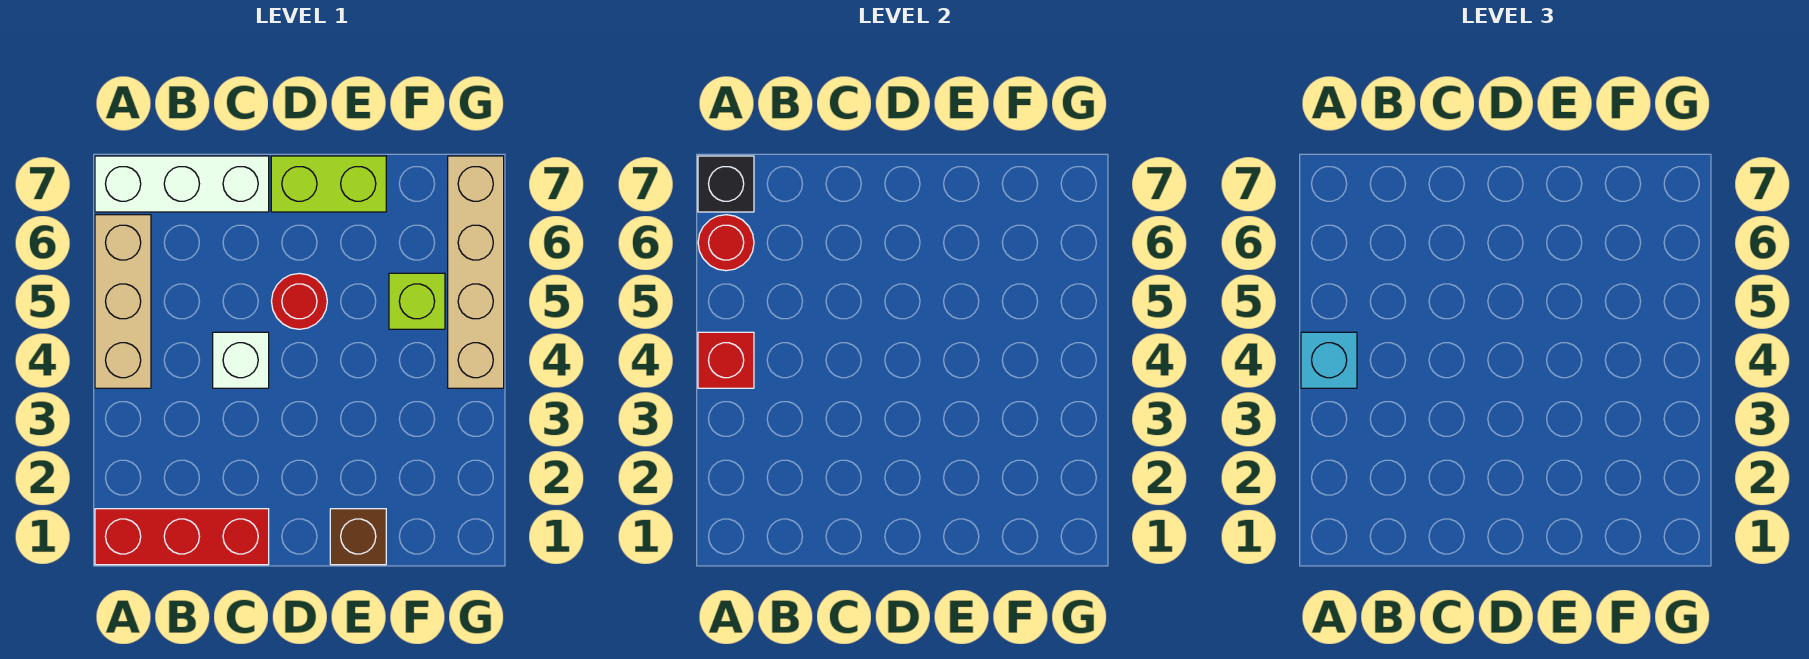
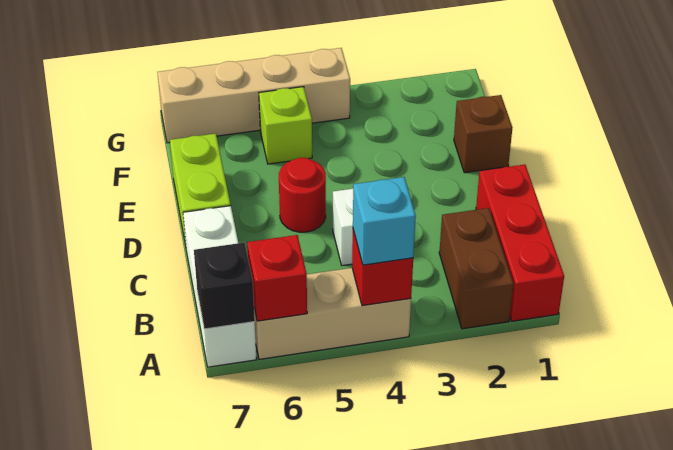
none -> brown brick A2:B2 level 1
red round brick A6 level 2 -> red brick A6 level 2

